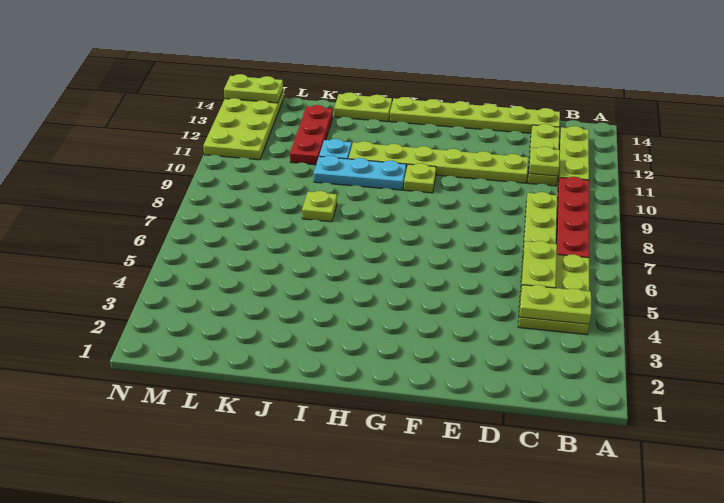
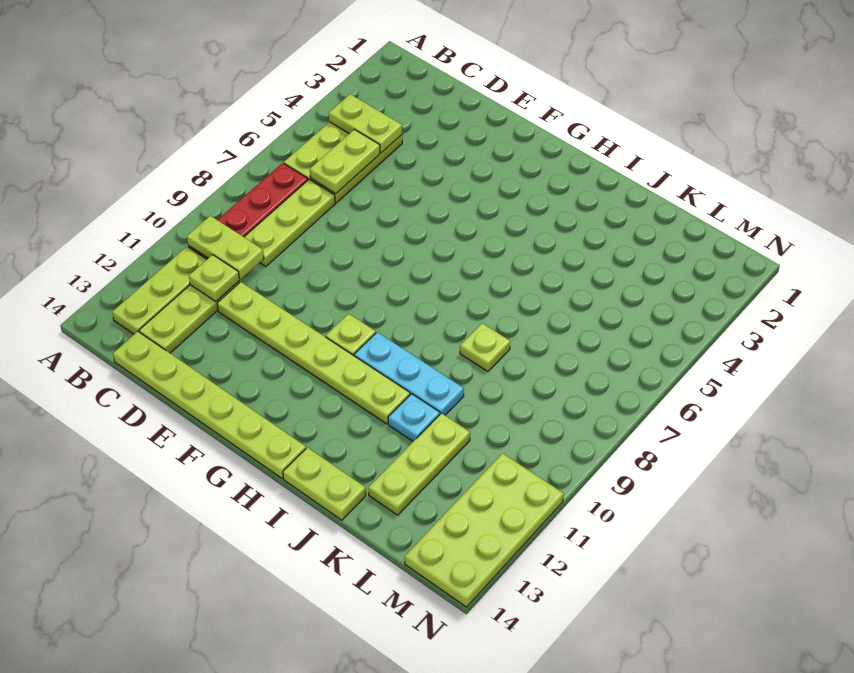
red plate K11:K13 level 1 -> lime plate K11:K13 level 1
lime plate M14:N14 level 2 -> lime plate B10:C10 level 2

